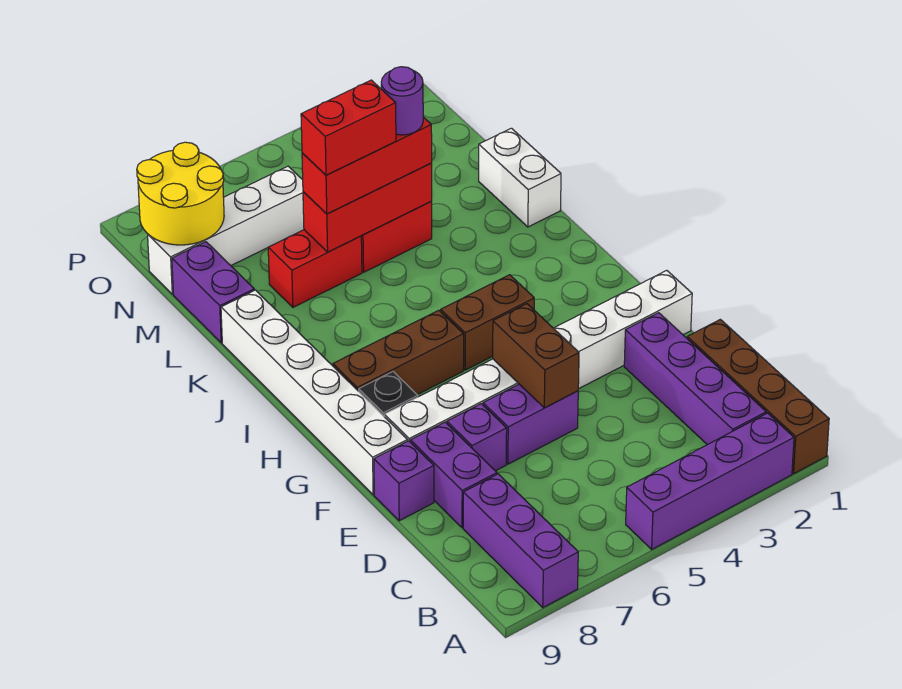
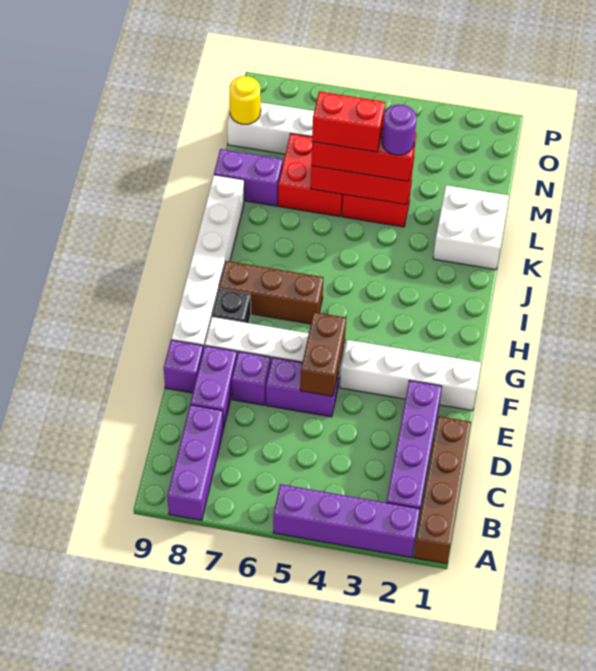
brown brick H4:H5 level 1 -> none
white brick K1:L1 level 1 -> white brick K1:L2 level 1
red brick L6:L7 level 1 -> red brick L6:M7 level 1
purple brick L9:M9 level 1 -> purple brick L8:L9 level 1
yellow round brick N8:O9 level 2 -> yellow round brick N9 level 2

